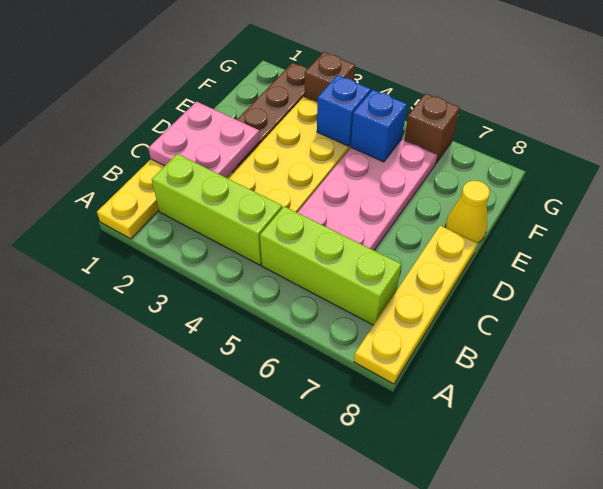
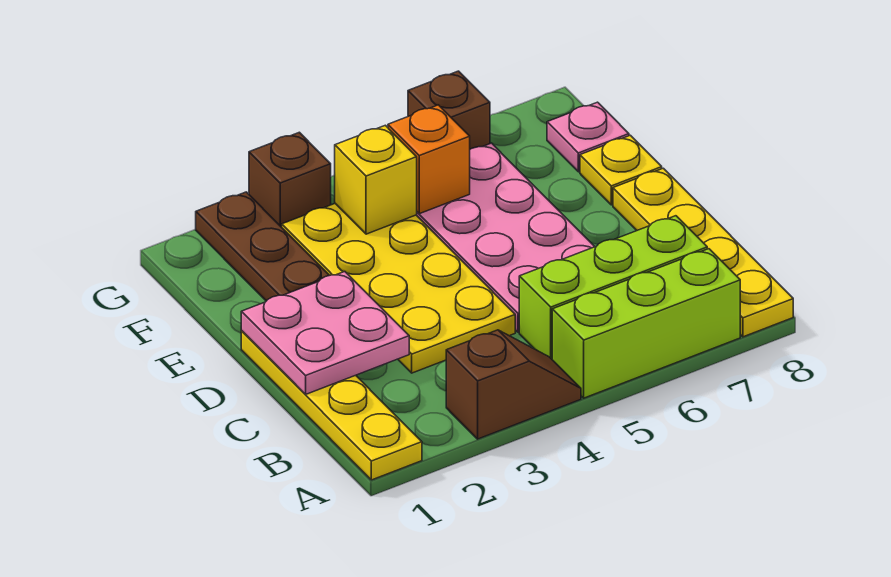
none -> brown slope A3:A4 level 1 top 3
lime brick B2:B4 level 1 -> lime brick A5:A7 level 1
yellow cone E8 level 1 -> yellow plate E8 level 1
blue brick F4 level 2 -> yellow brick F4 level 2
blue brick F5 level 2 -> orange brick F5 level 2
none -> pink plate F8 level 1

